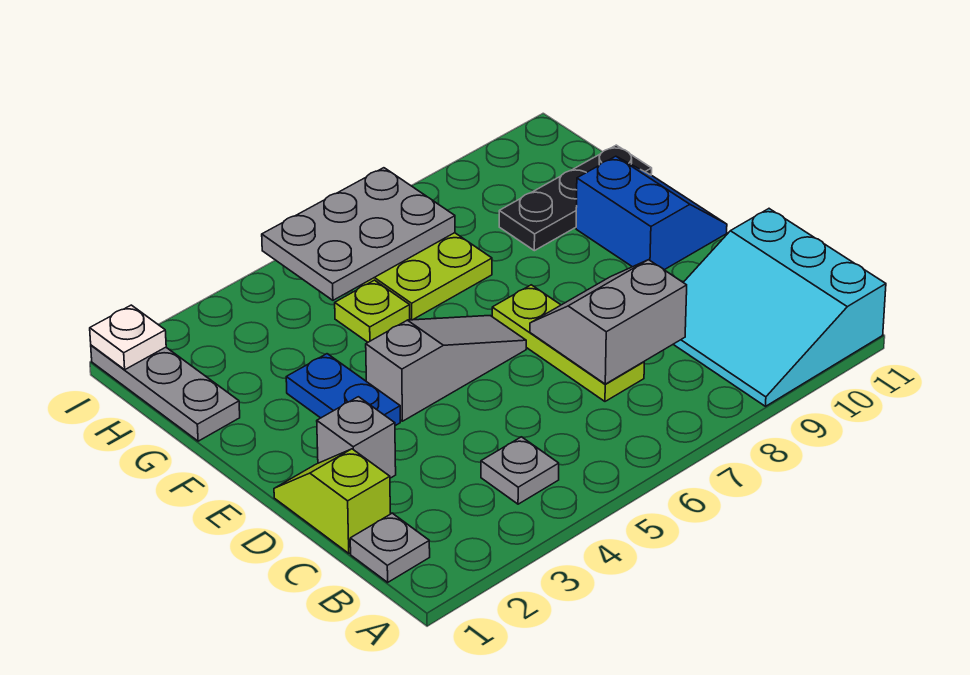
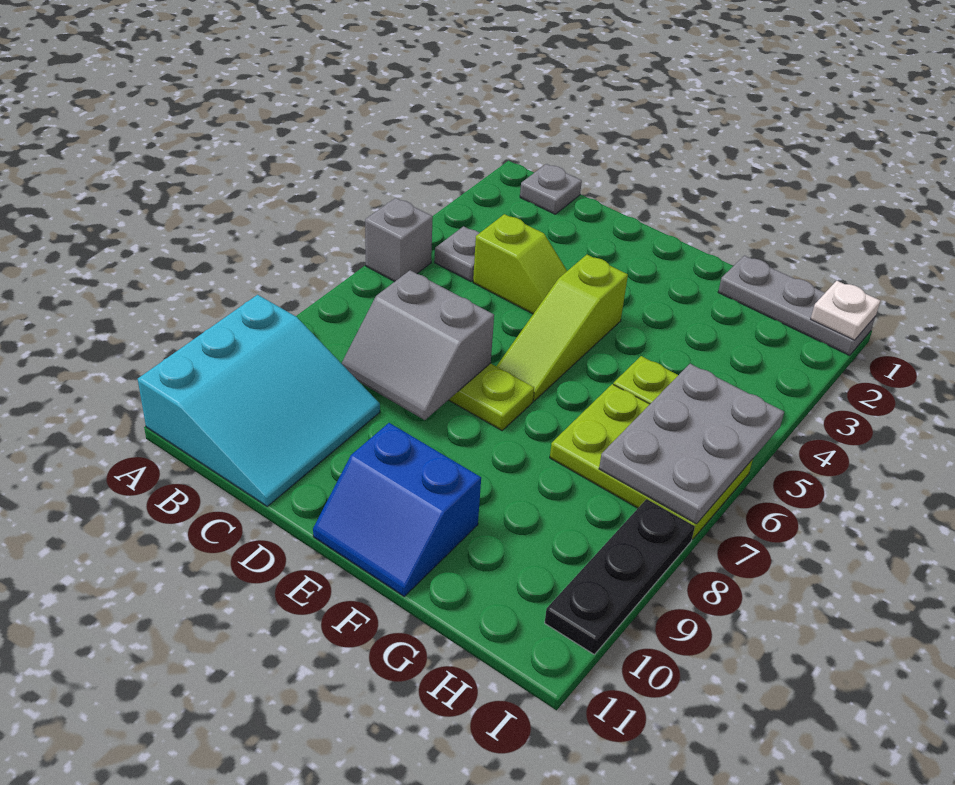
cyan slope A9:C11 level 1 top 11 -> cyan slope A9:C11 level 1 top A
lime slope C1:D1 level 1 top C -> lime slope C4:D4 level 1 top C
grey slope C7:D8 level 2 top C -> grey slope C7:D8 level 2 top 7
grey brick D2 level 1 -> grey brick A5 level 1
blue plate E3:F3 level 1 -> none
grey slope E4:E6 level 1 top 4 -> lime slope E4:E6 level 1 top 4
black plate G9:G11 level 1 -> black plate I8:I10 level 1

